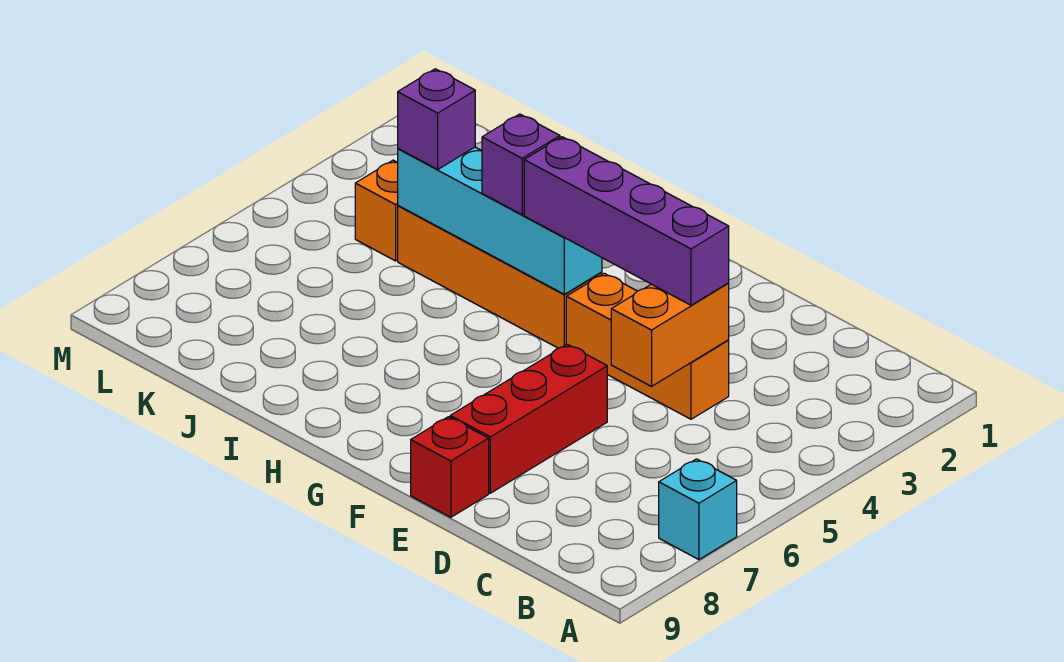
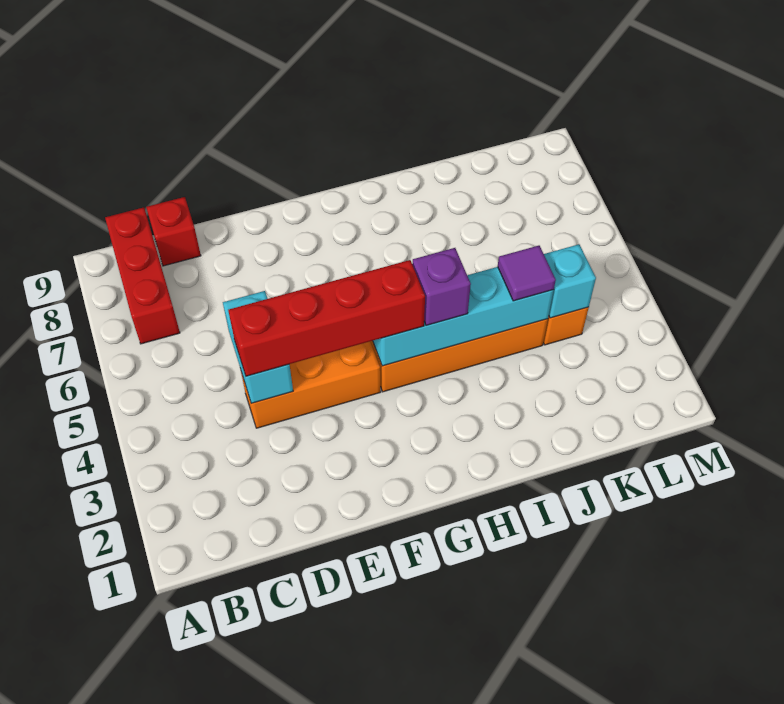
cyan brick A7 level 1 -> cyan brick K4 level 2
orange brick D4:D5 level 2 -> cyan brick D4:D5 level 2
purple brick D4:G4 level 3 -> red brick D4:G4 level 3
red brick E6:E8 level 1 -> red brick B7:B9 level 1
red brick E9 level 1 -> red brick C9 level 1
purple brick J4 level 3 -> purple tile J4 level 3

